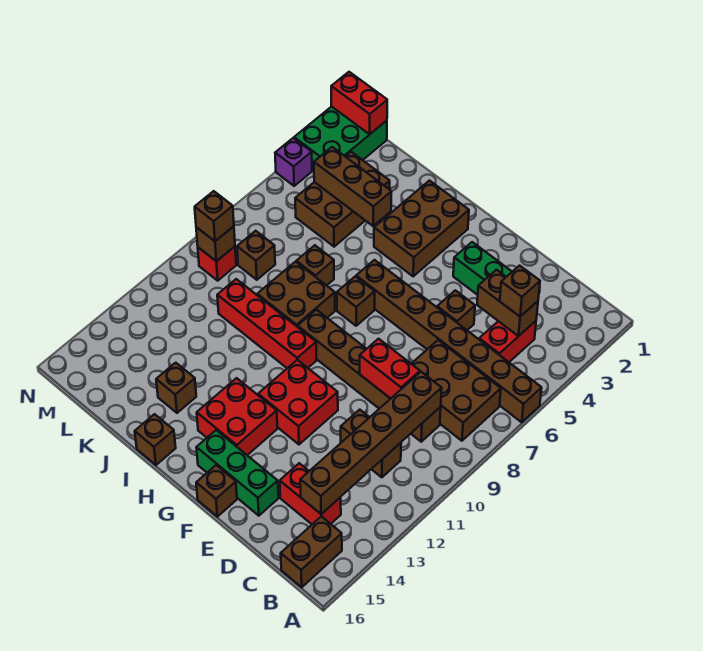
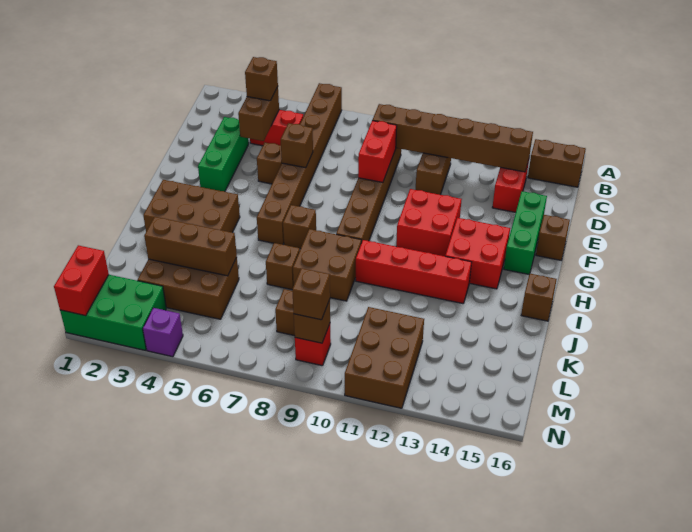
brown brick B7:D8 level 1 -> brown brick L11:N12 level 1
red brick H10:K10 level 1 -> red brick I10:I13 level 1
brown brick J4:L4 level 2 -> brown brick K3:K5 level 2
brown brick J14 level 1 -> brown brick E6 level 2

